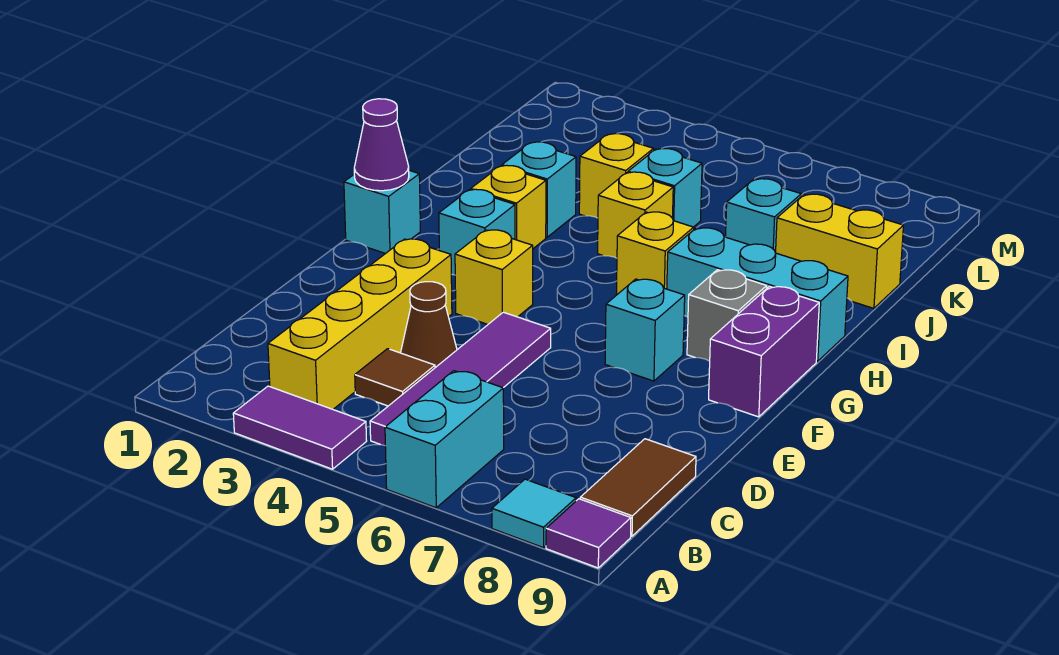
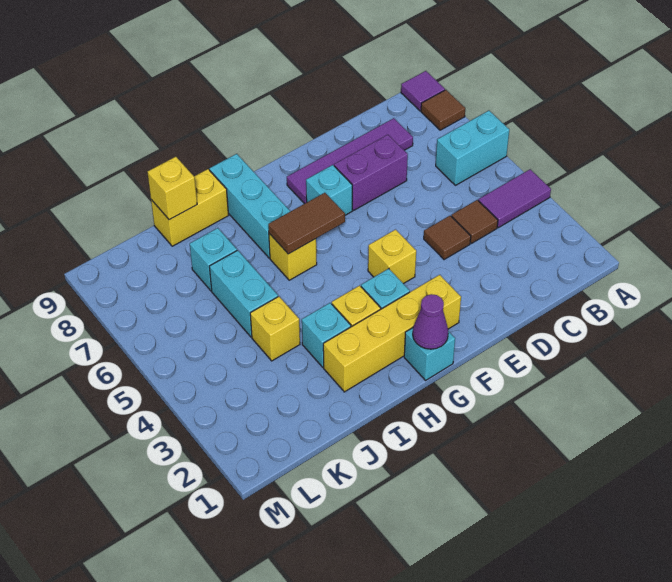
purple tile A3:A4 level 1 -> purple tile A4:B4 level 1
cyan tile A8 level 1 -> brown tile A8 level 1
yellow brick B3:E3 level 1 -> yellow brick F2:I2 level 1
purple tile B5:E5 level 1 -> purple tile C8:F8 level 1
brown tile B9:C9 level 1 -> brown tile G6:H6 level 2
brown cone D4 level 1 -> brown tile D4 level 1
purple brick F9:G9 level 1 -> purple brick D7:E7 level 1
grey brick G8 level 1 -> none
yellow brick I5 level 1 -> yellow brick J9 level 2
cyan brick J5 level 1 -> cyan brick J5:J6 level 1
yellow brick J8:J9 level 1 -> yellow brick I9:J9 level 1

